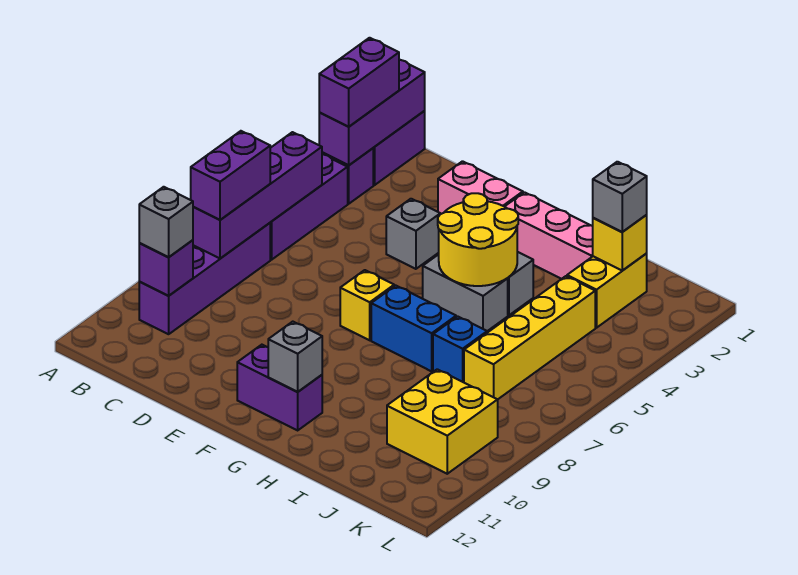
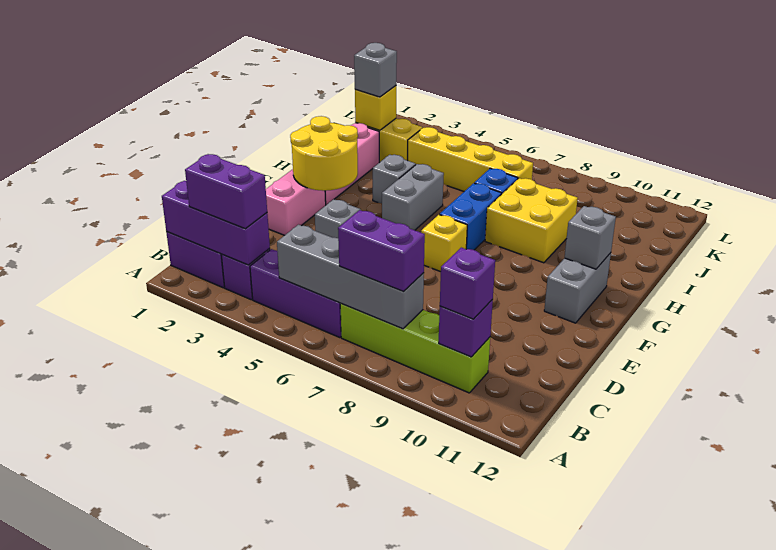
purple brick B5:B8 level 2 -> grey brick B5:B8 level 2
purple brick B7:B10 level 1 -> lime brick B7:B10 level 1
grey brick B10 level 3 -> purple brick B10 level 3
purple brick F11:G11 level 1 -> grey brick F11:G11 level 1
yellow round brick G4:H5 level 2 -> yellow round brick F2:G3 level 2
yellow brick J9:K10 level 1 -> yellow brick H8:I9 level 1

